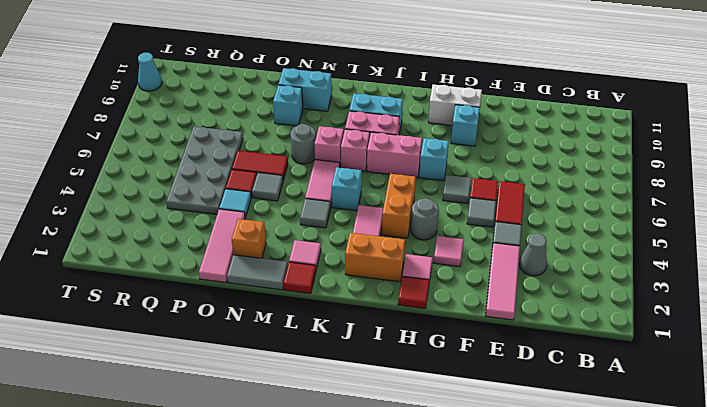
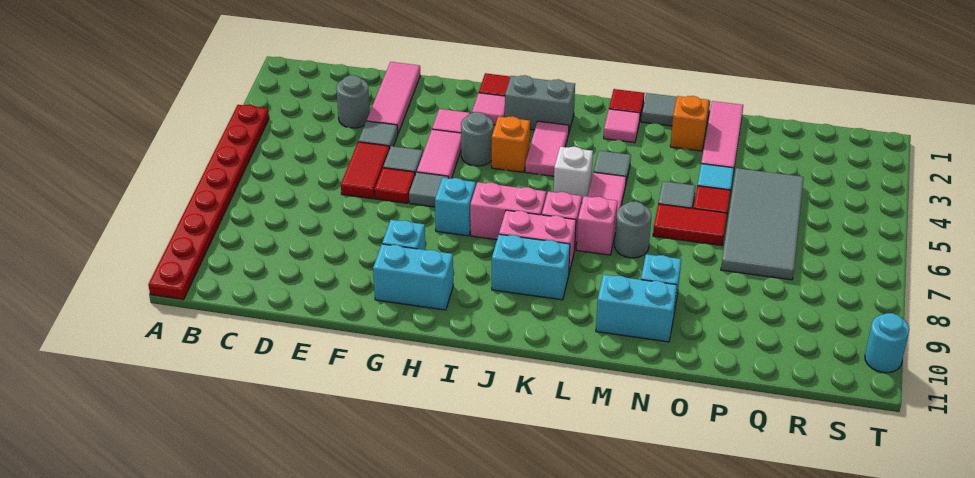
none -> red plate A4:A11 level 1
grey cone D3 level 1 -> grey round brick D3 level 1
none -> pink tile G4:G5 level 1
white brick G10:H10 level 1 -> cyan brick G10:H10 level 1
orange brick I2:J2 level 1 -> grey brick I2:J2 level 1
orange brick I4:I5 level 1 -> orange brick I4 level 1
cyan brick K5 level 1 -> white brick K5 level 1
grey plate P4:Q7 level 1 -> grey tile P4:Q7 level 1
cyan cone T10 level 1 -> cyan round brick T10 level 1

